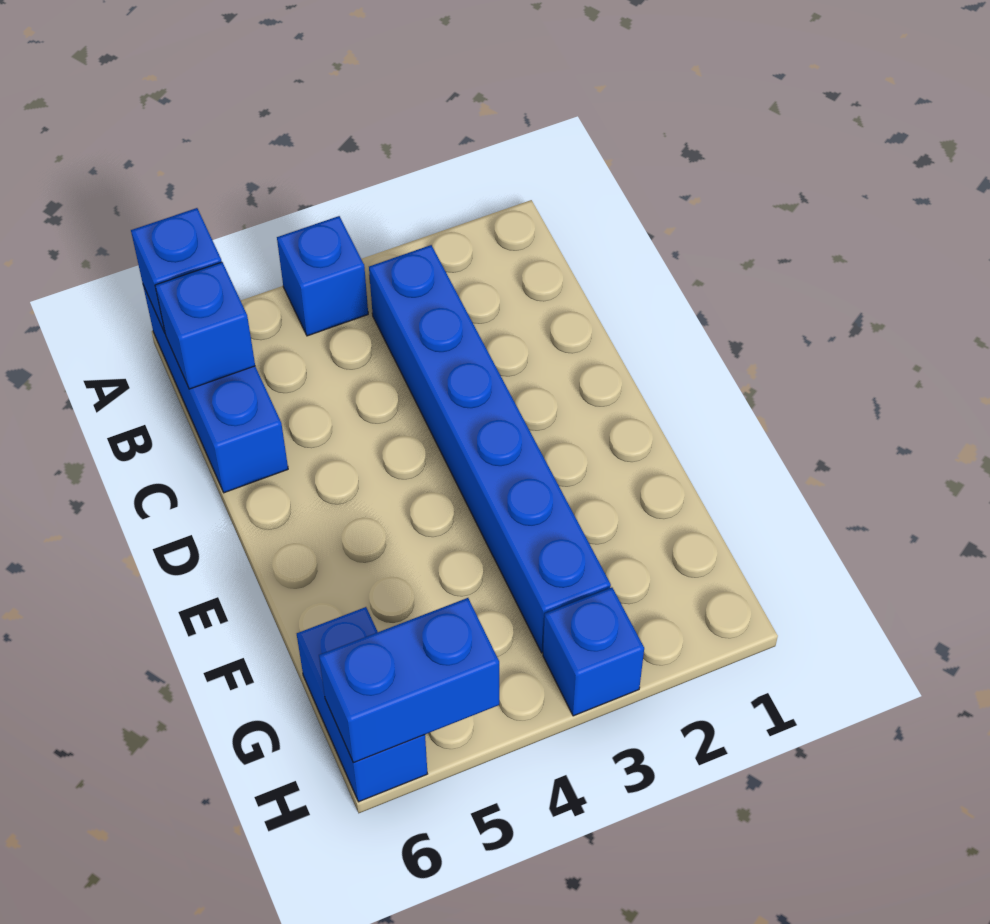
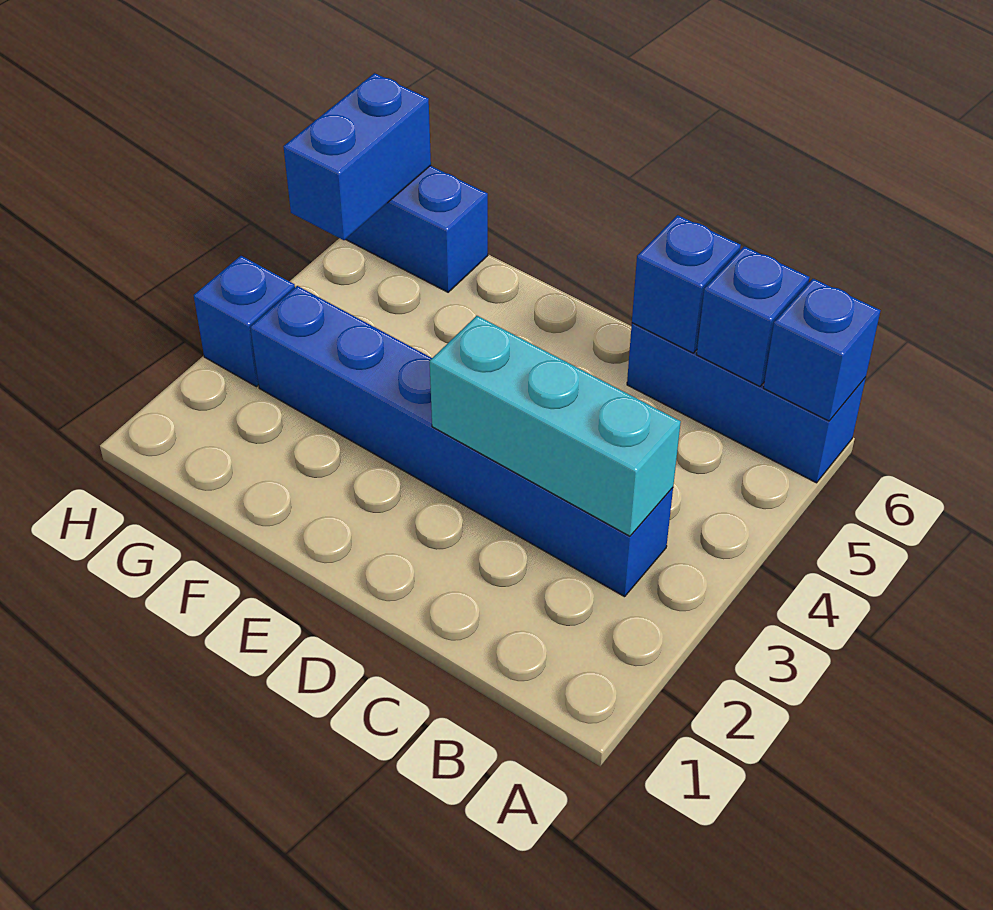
blue brick A4 level 1 -> blue brick C6 level 2
none -> cyan brick B3:D3 level 2

